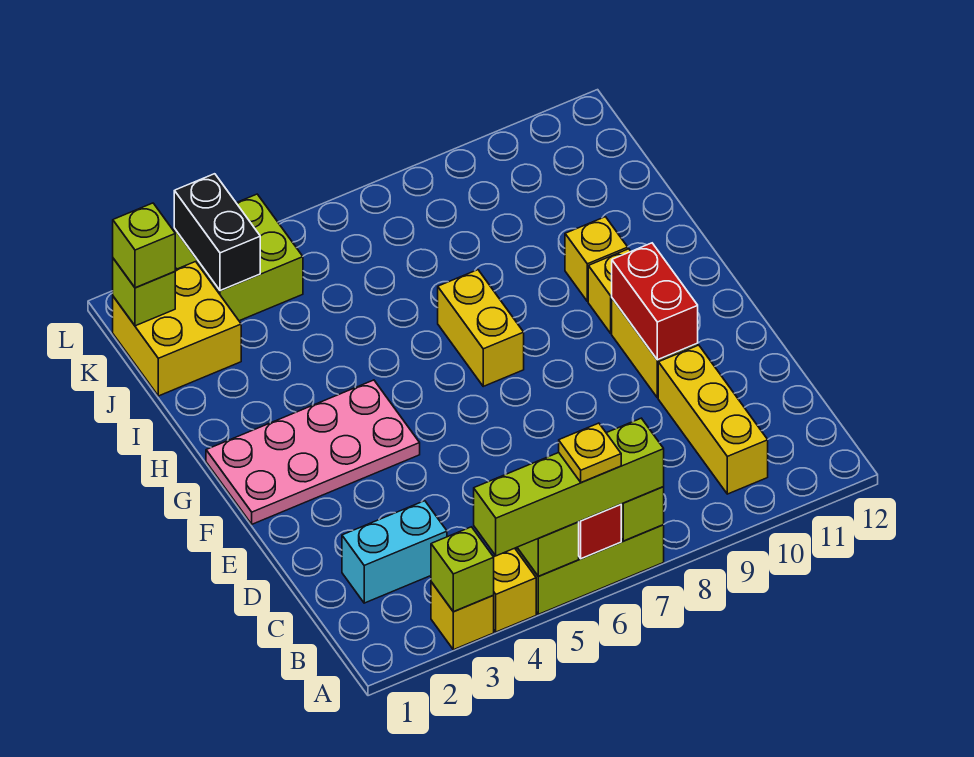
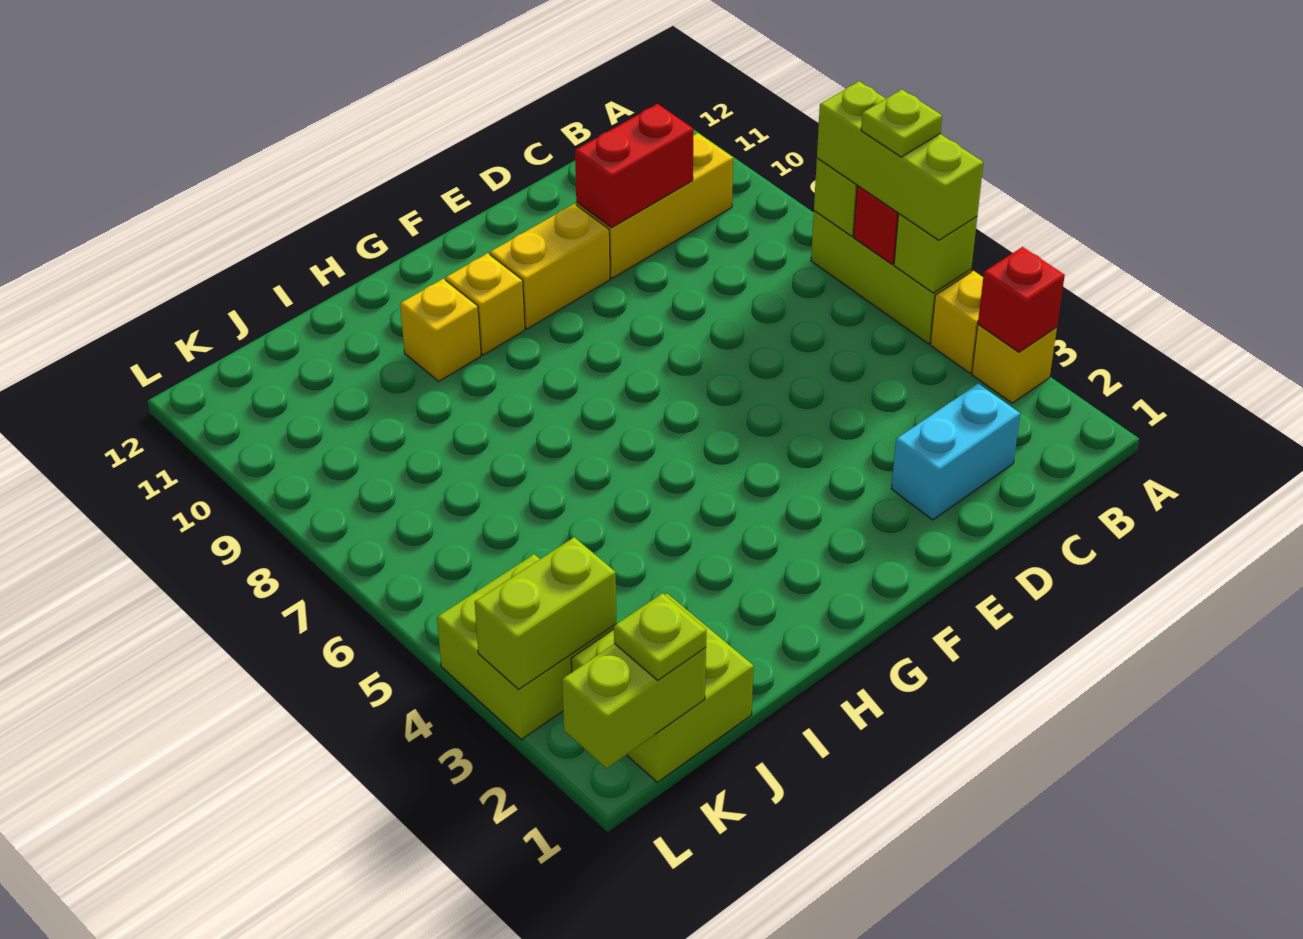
lime brick A3 level 2 -> red brick A3 level 2
lime brick A4:A7 level 3 -> lime brick A5:A7 level 3
yellow plate A6 level 4 -> lime plate A6 level 4
cyan brick C2:C3 level 1 -> cyan brick C2:D2 level 1
red brick E10:F10 level 2 -> red brick C10:D10 level 2
pink plate F1:G4 level 1 -> none
yellow brick G7:H7 level 1 -> none
yellow brick J1:K2 level 1 -> lime brick J1:K2 level 1
lime brick K1 level 2 -> lime brick K1:L1 level 2
lime brick K1 level 3 -> lime plate K1 level 3
black brick K3:L3 level 2 -> lime brick K3:L3 level 2

